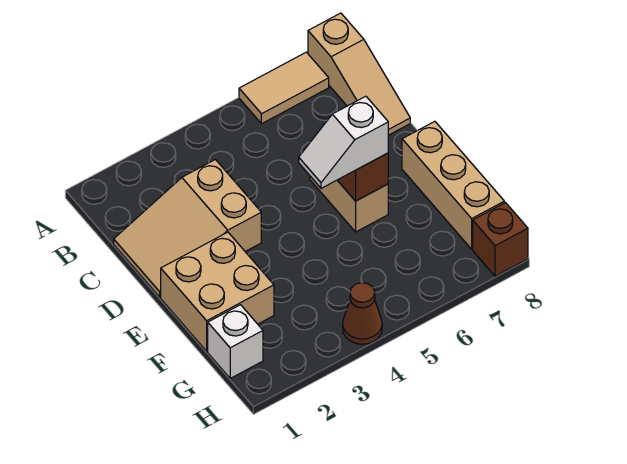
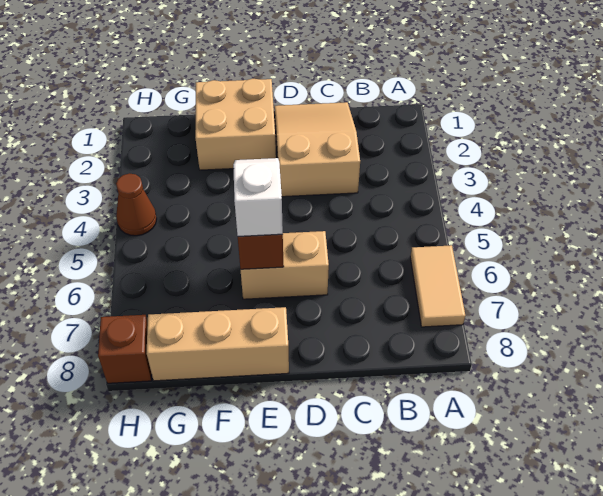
tan slope A8:C8 level 1 top A -> none
white brick G1 level 1 -> none

